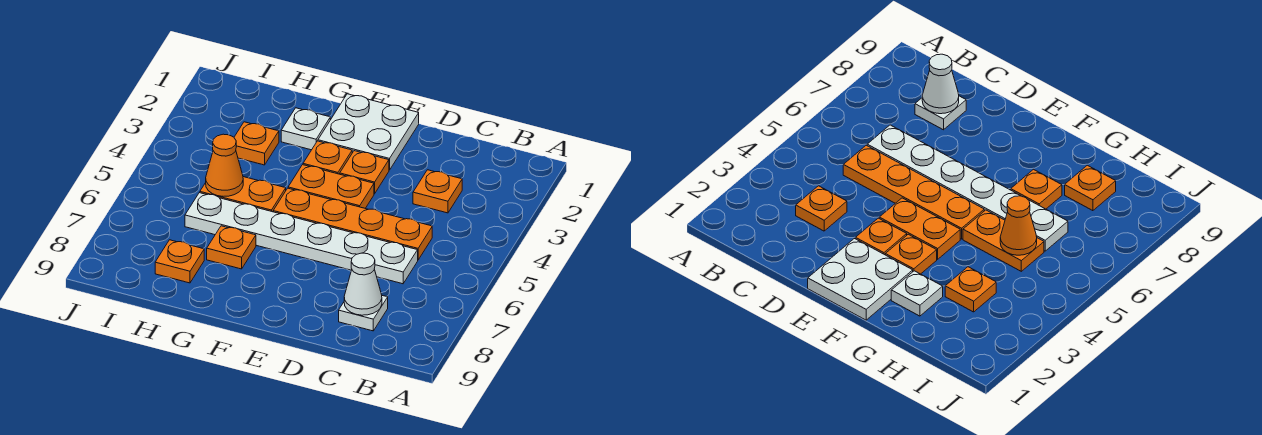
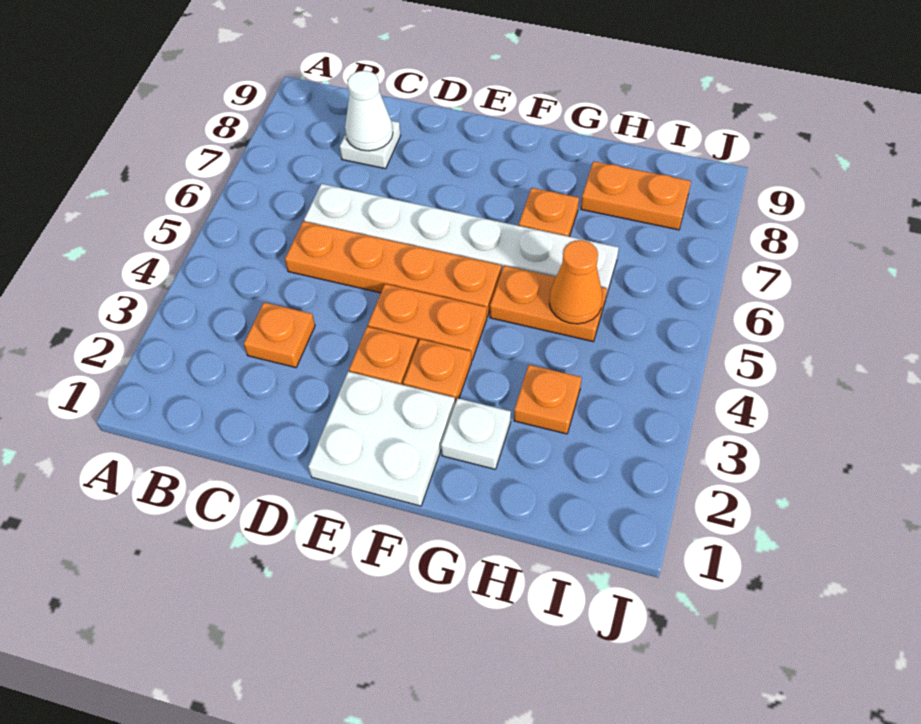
orange plate H8 level 1 -> orange plate H8:I8 level 1

